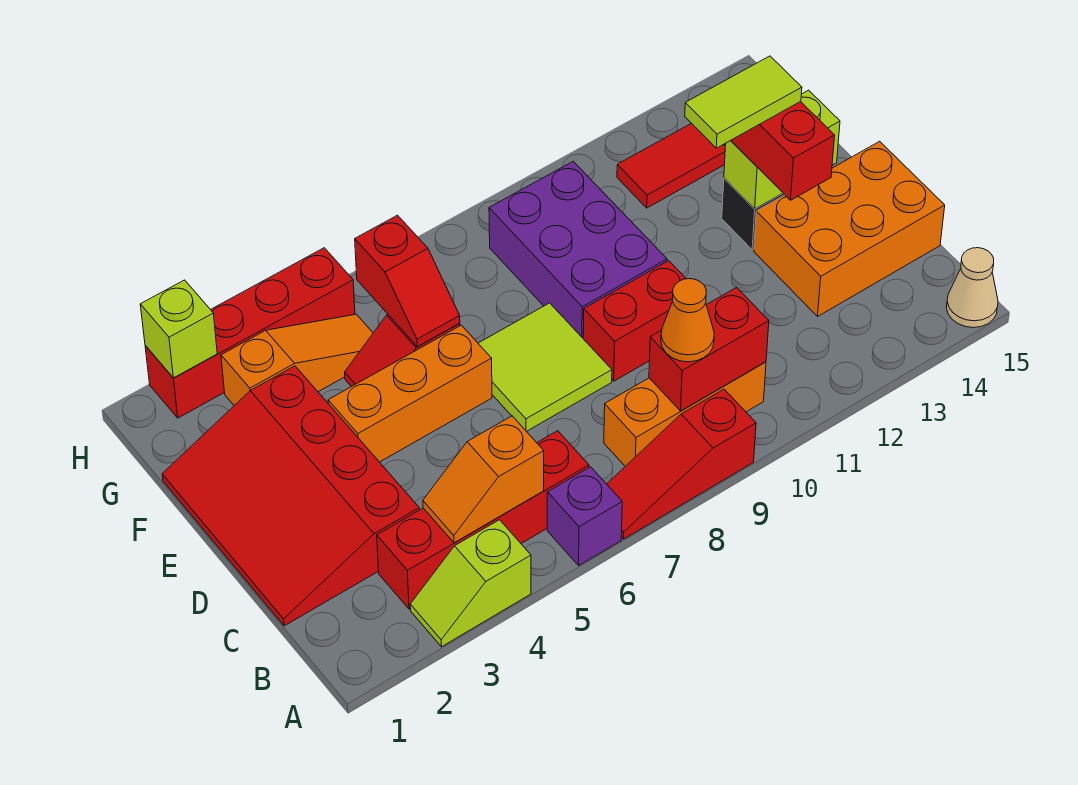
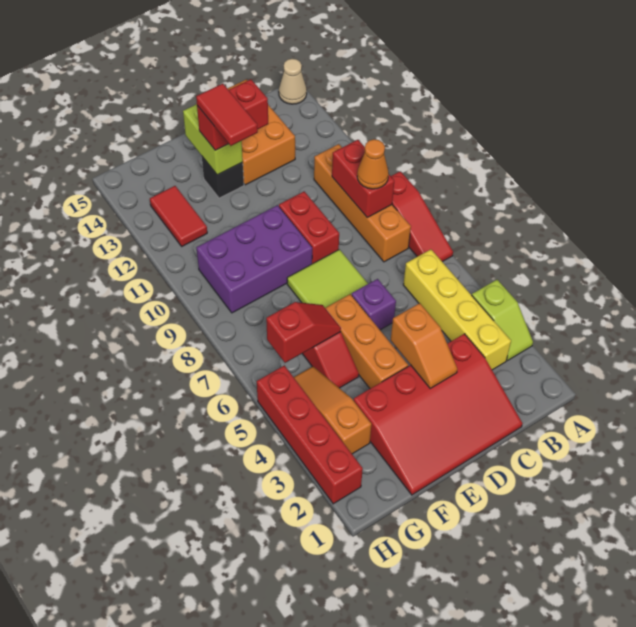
purple brick A6 level 1 -> purple brick D6 level 1
red brick B3:B6 level 1 -> yellow brick B3:B6 level 1
orange slope B4:B5 level 2 top 5 -> orange slope D3:D4 level 2 top 4
orange brick B8:B10 level 1 -> orange brick B8:B11 level 1
lime tile E12:E13 level 4 -> red tile E12:E13 level 4
lime brick H2 level 2 -> none

